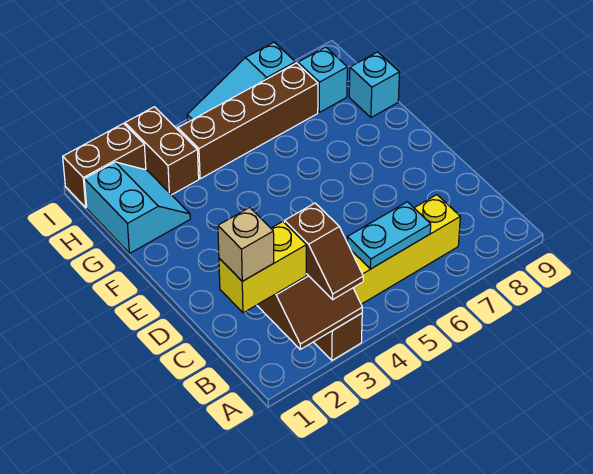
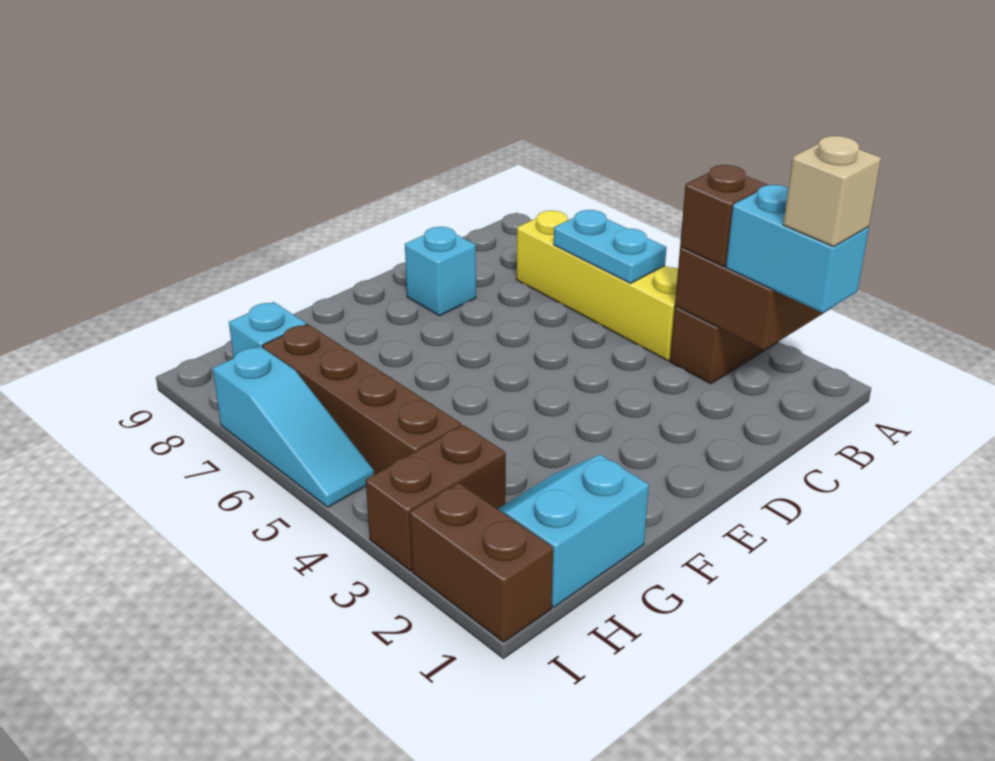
yellow brick B1:B2 level 3 -> cyan brick B1:B2 level 3
cyan brick G9 level 1 -> cyan brick D8 level 1

